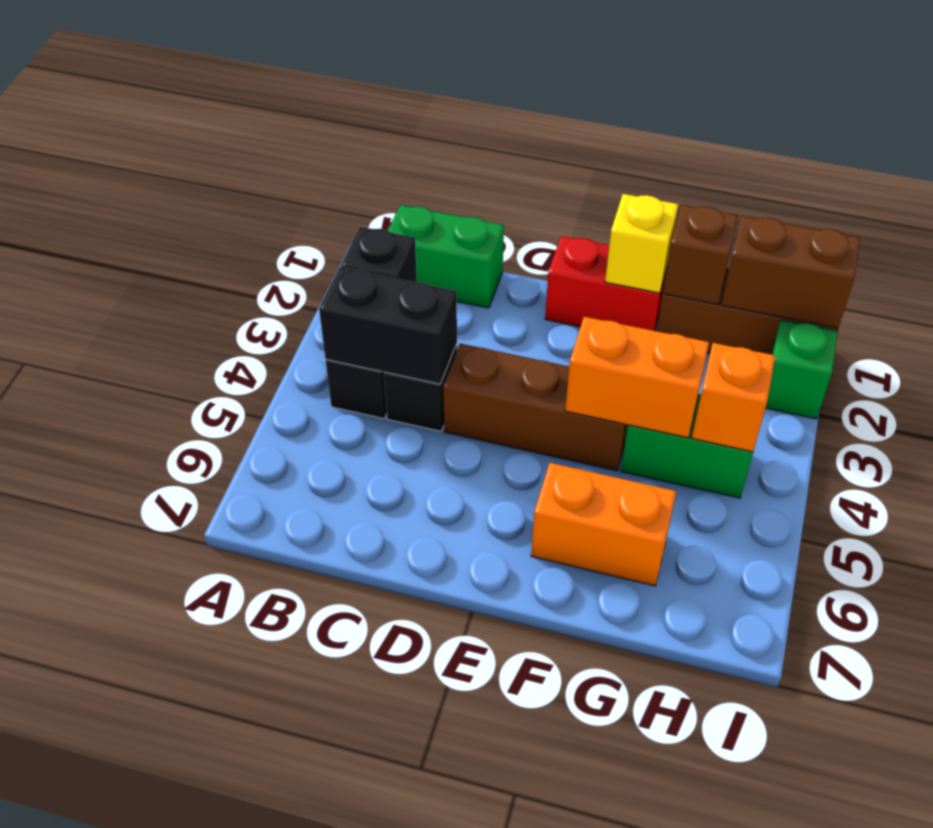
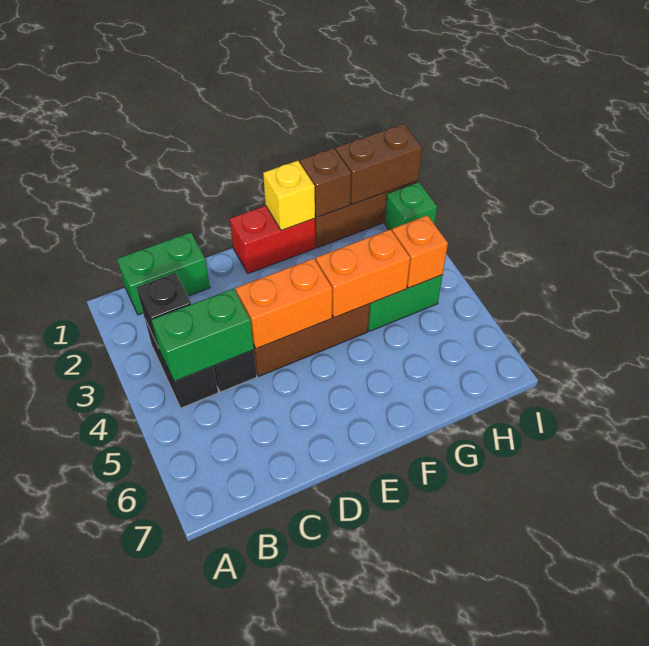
black brick B4:C4 level 2 -> green brick B4:C4 level 2
orange brick F6:G6 level 1 -> orange brick D4:E4 level 2

